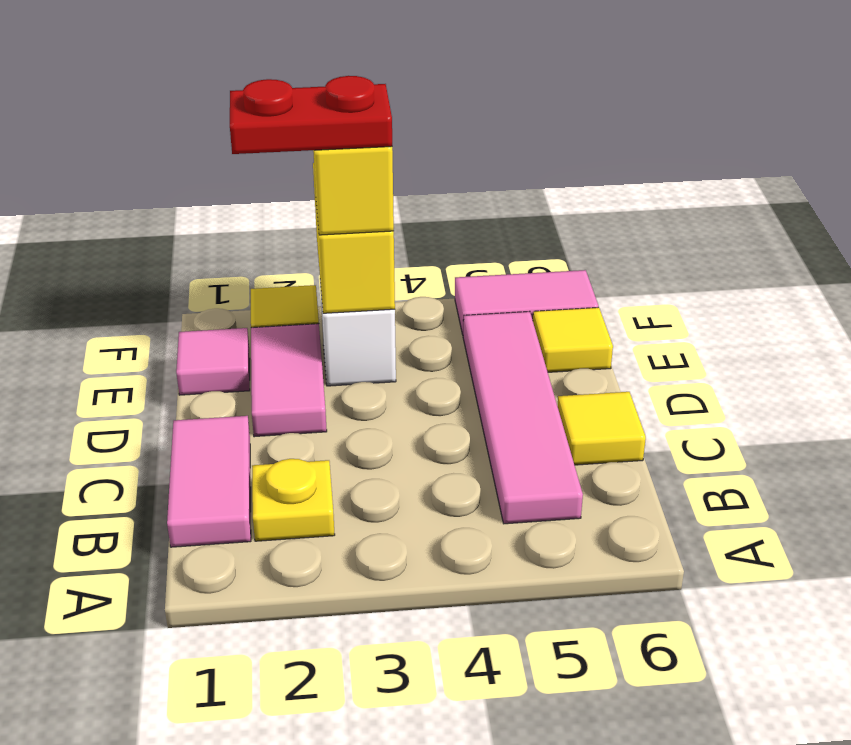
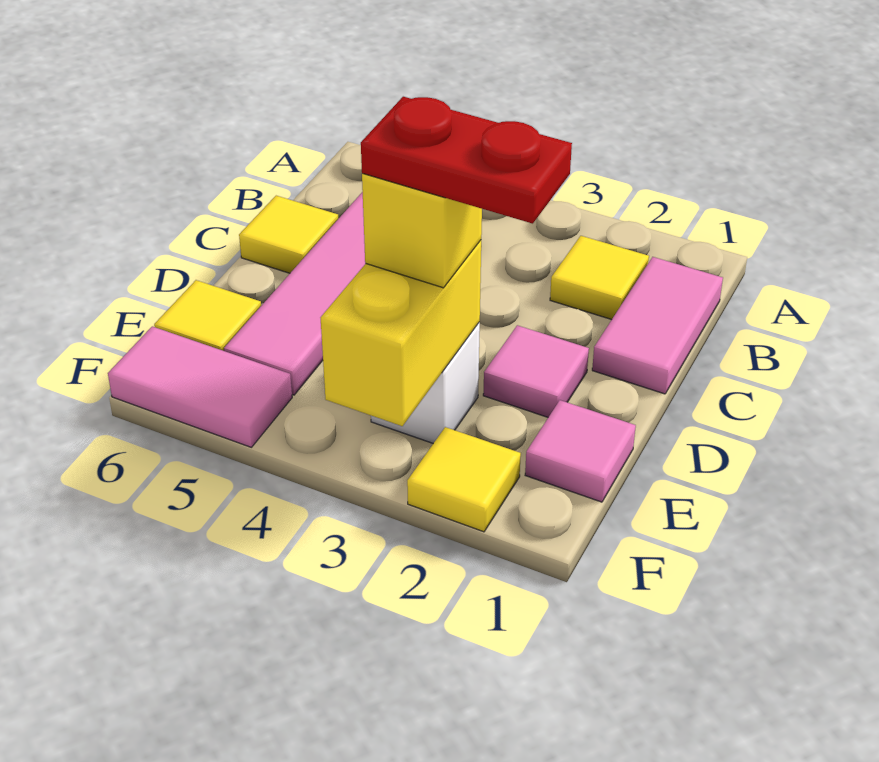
yellow plate B2 level 1 -> yellow tile B2 level 1
pink tile D2:E2 level 1 -> pink tile D2 level 1

